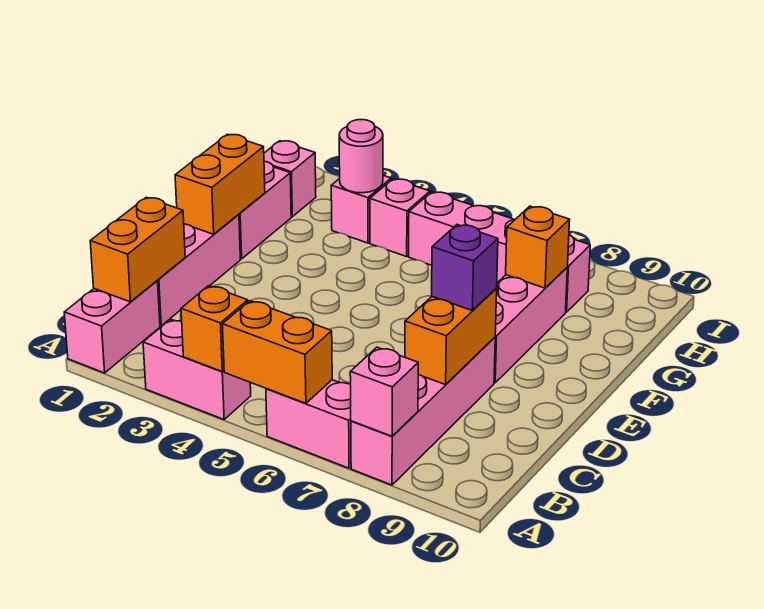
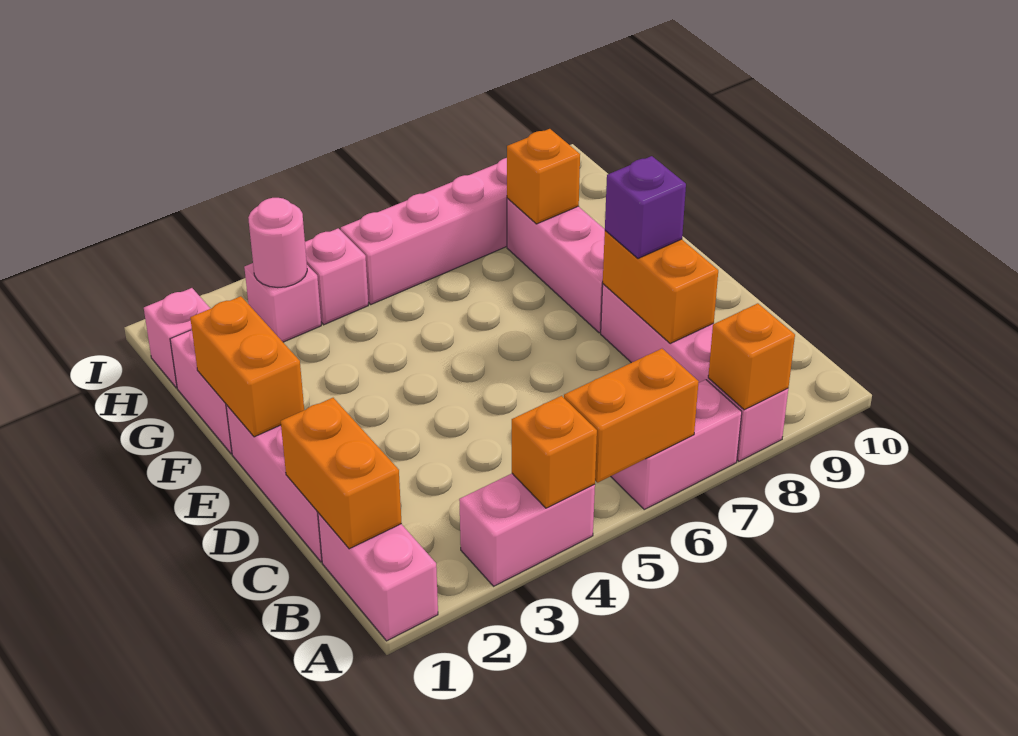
pink brick A8 level 2 -> orange brick A8 level 2

